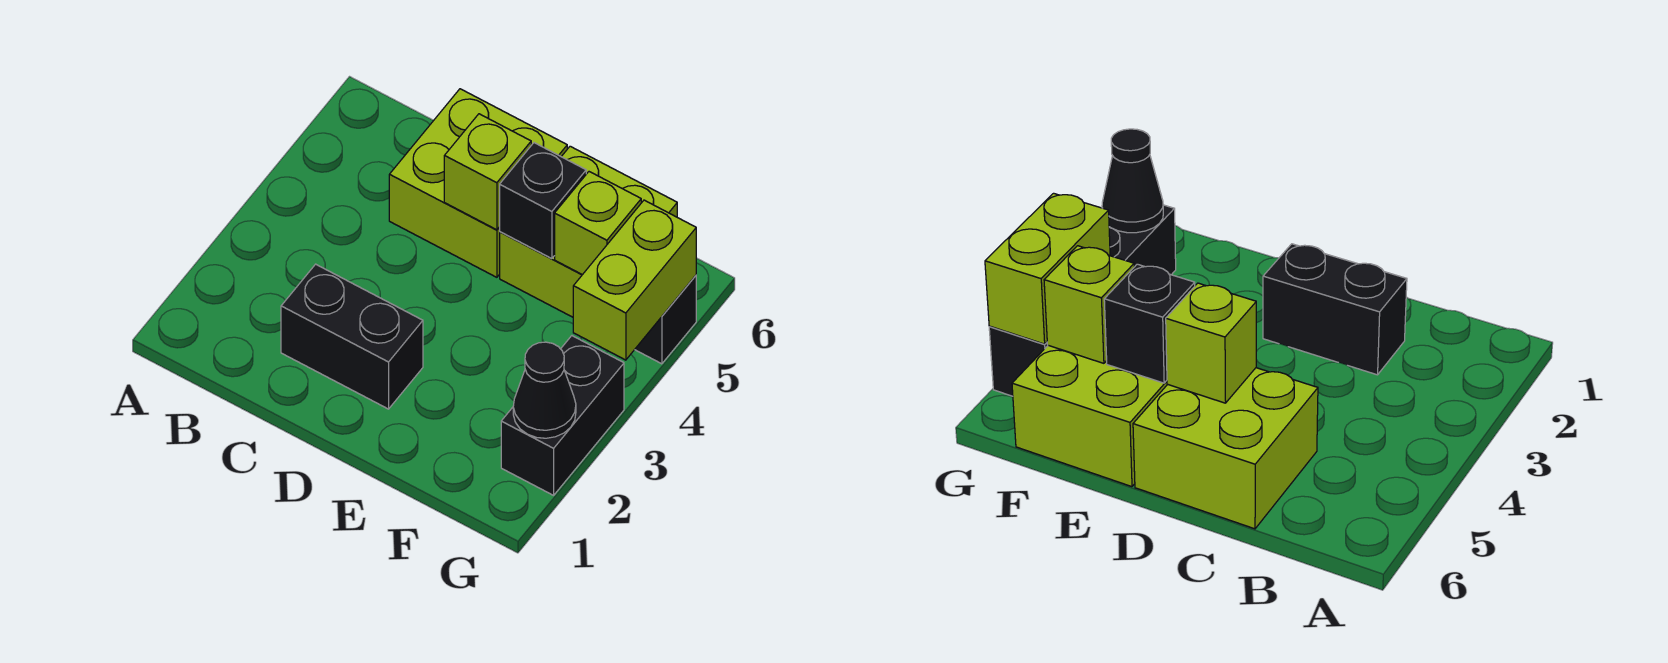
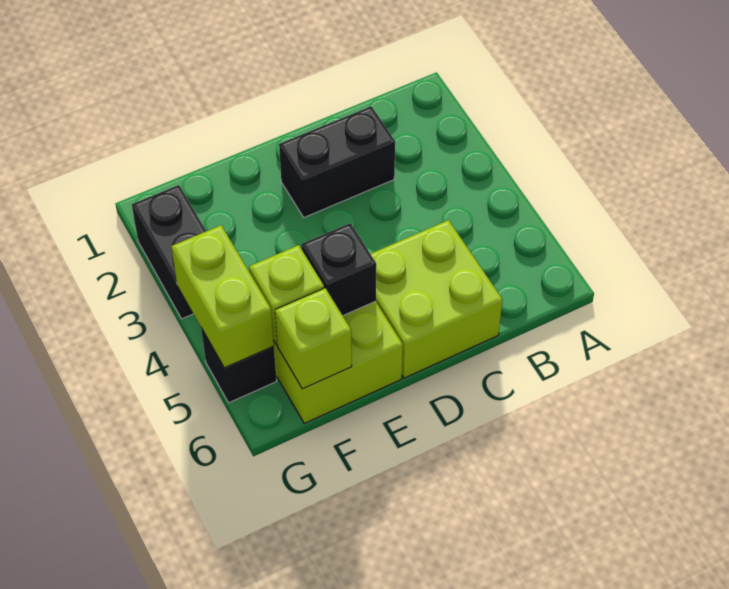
lime brick D5 level 2 -> lime brick F6 level 2
black cone G2 level 2 -> none

